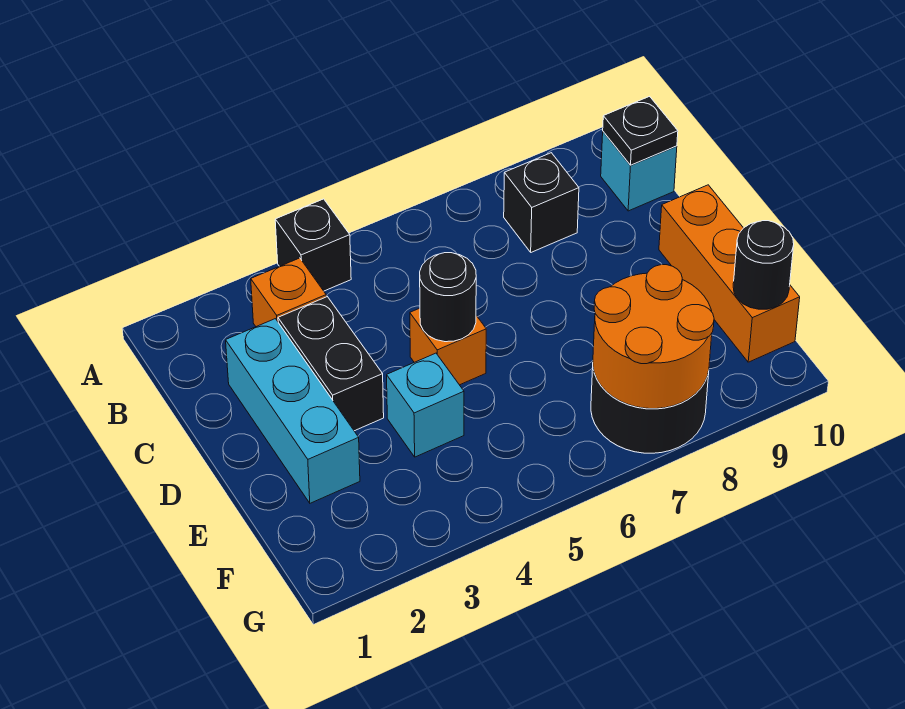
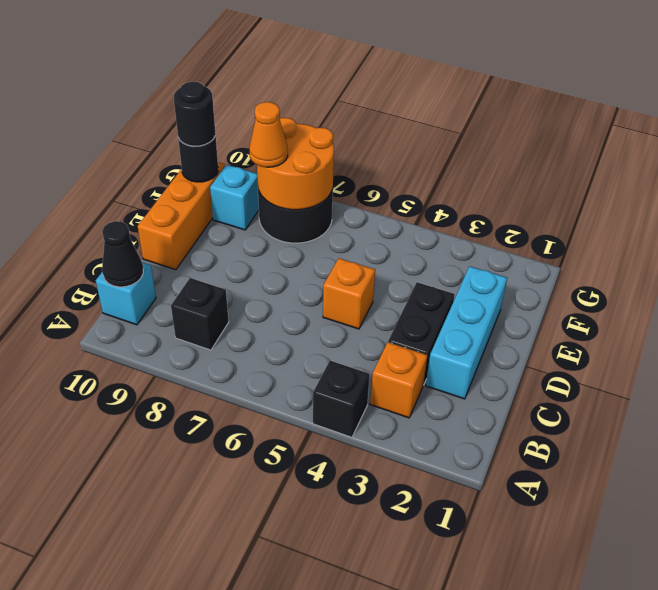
black plate B10 level 2 -> black cone B10 level 2
black round brick D5 level 2 -> black round brick F10 level 3
cyan brick E4 level 1 -> cyan brick F9 level 1
none -> orange cone F8 level 3

